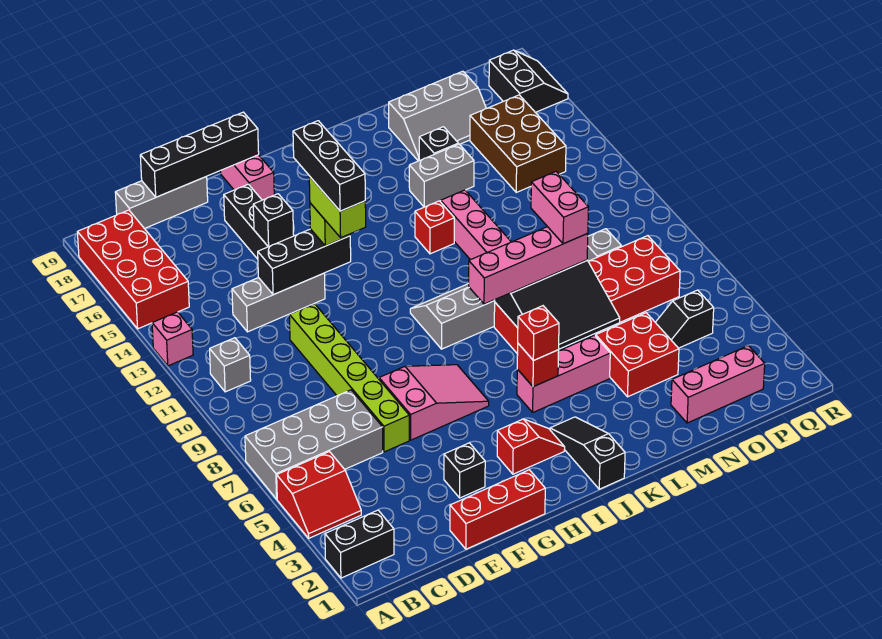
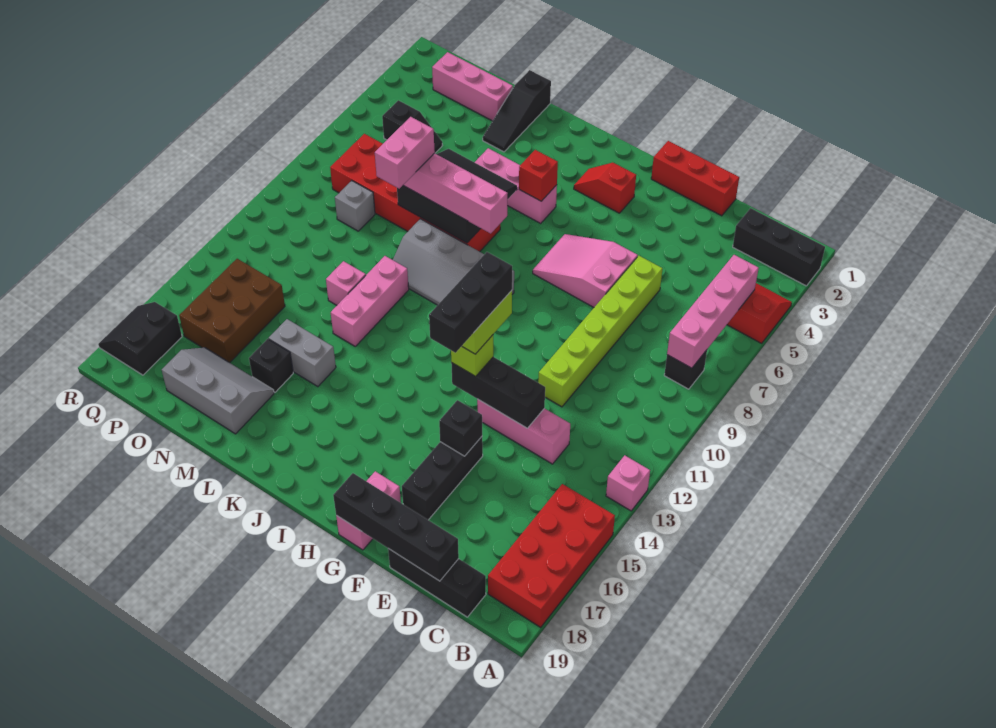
black brick A2:B2 level 1 -> black brick A2:C2 level 1
grey brick A6:D7 level 1 -> none
none -> pink brick B5:B8 level 2
grey brick B11 level 1 -> none
grey brick C19:E19 level 1 -> black brick C19:E19 level 1
grey brick D13:F13 level 1 -> pink brick D13:F13 level 1
black brick F3 level 1 -> black brick B8 level 1
black slope J1:J3 level 1 top 1 -> black slope M1:M3 level 1 top 1
red brick J5 level 3 -> none
red brick K13 level 1 -> none
red brick M4:N5 level 1 -> none
none -> pink brick M12 level 1

